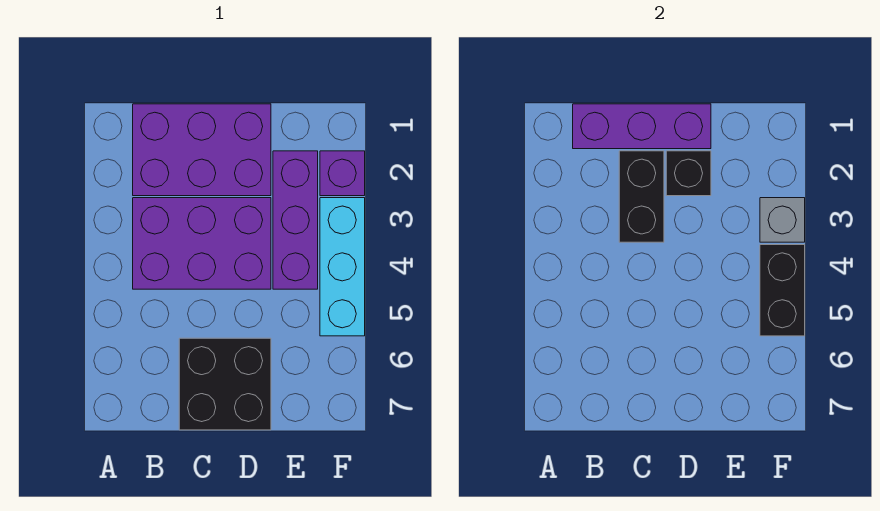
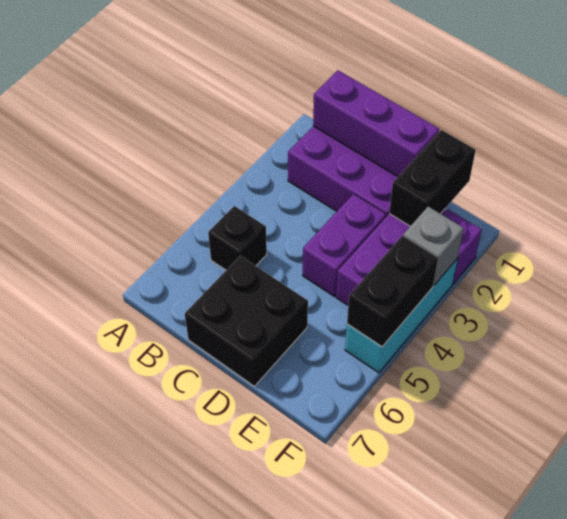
purple brick B3:D4 level 1 -> purple brick D3:D4 level 1
black brick C2:C3 level 2 -> black brick E1:E2 level 2
black brick D2 level 2 -> black brick B5 level 1

